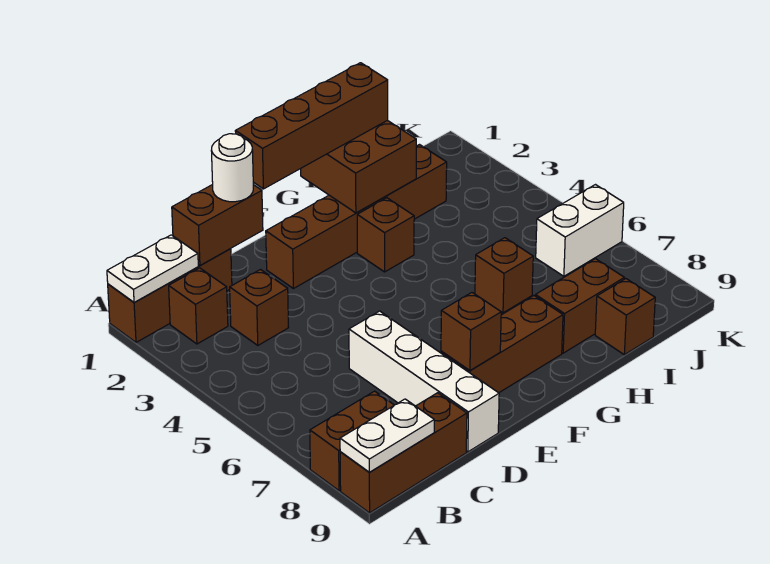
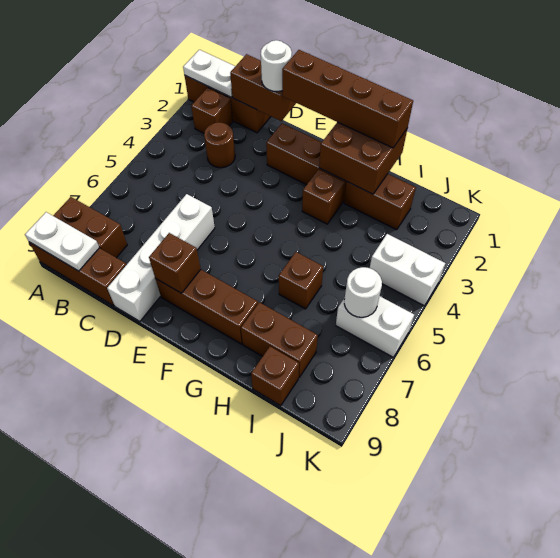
brown brick C3 level 1 -> brown round brick C3 level 1
none -> white brick J4:K4 level 1
none -> white round brick J6 level 2

